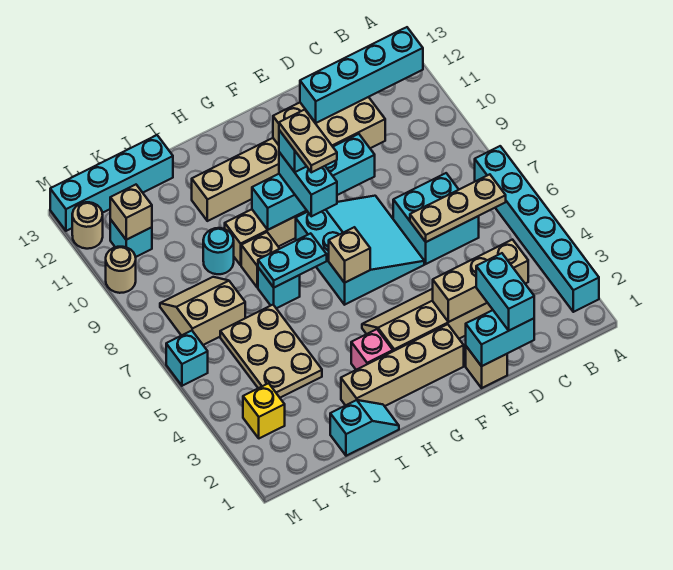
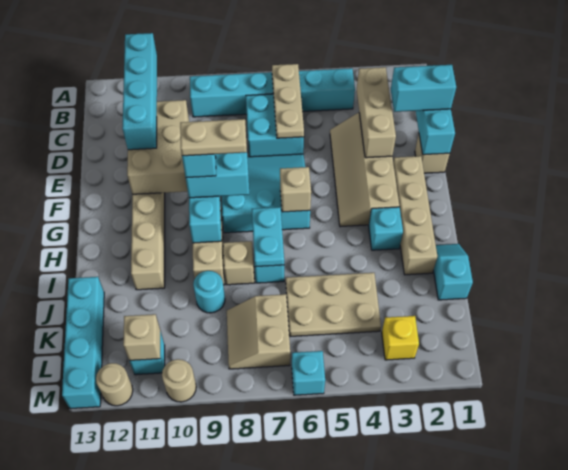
cyan brick A2:A7 level 1 -> cyan brick B4:B9 level 1
pink brick H3 level 1 -> cyan brick H3 level 1

